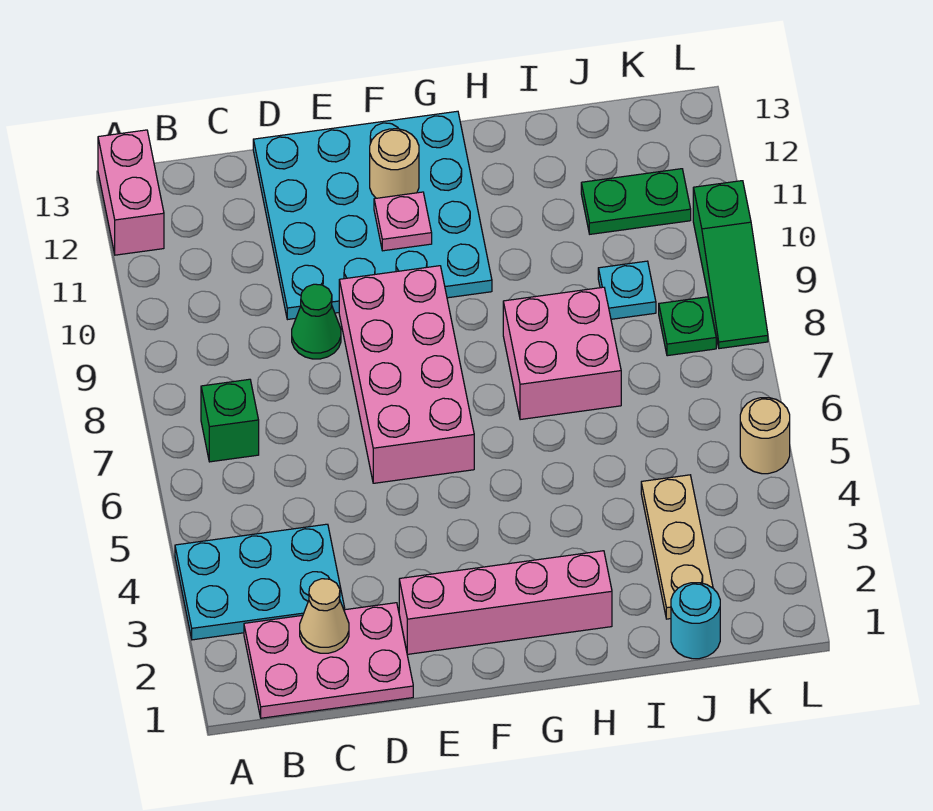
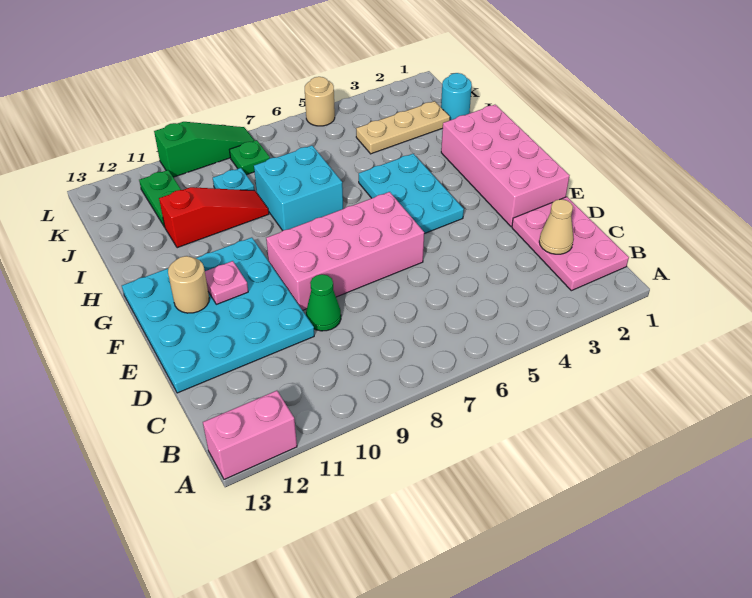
cyan plate A3:C4 level 1 -> cyan plate F4:H5 level 1
green brick B7 level 1 -> none
pink brick E2:H2 level 1 -> pink brick E1:H2 level 1
pink brick H7:I8 level 1 -> cyan brick H7:I8 level 1
none -> red slope I9:I11 level 1 top 11

